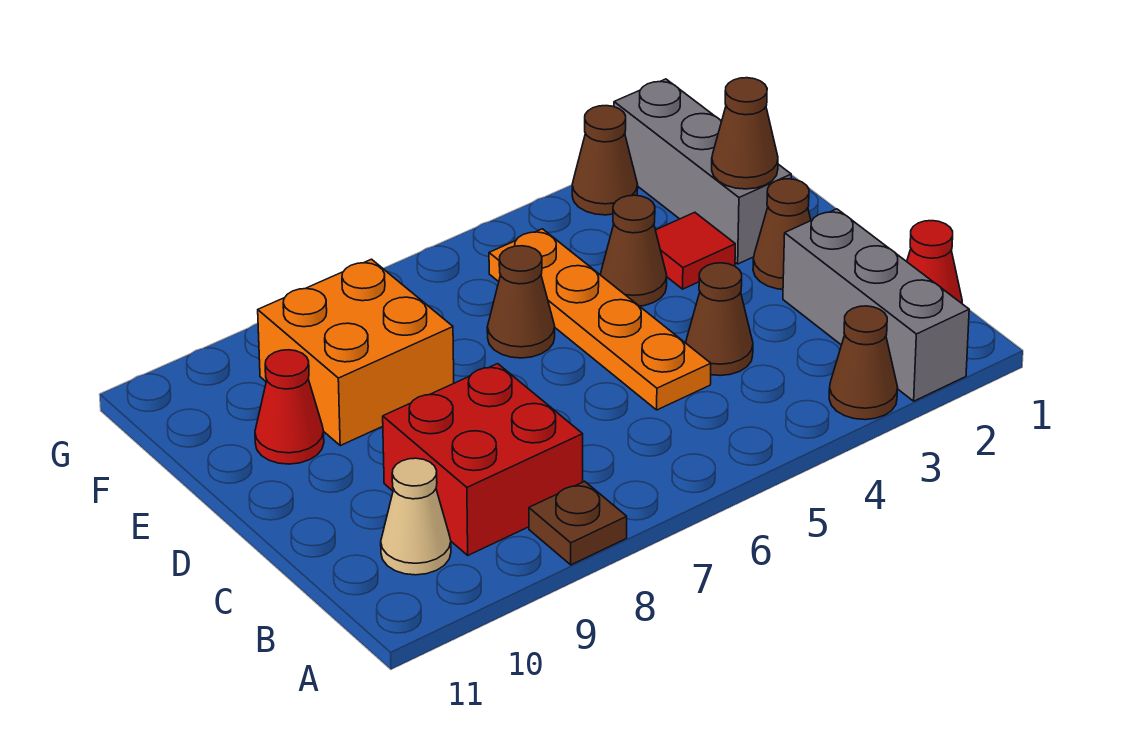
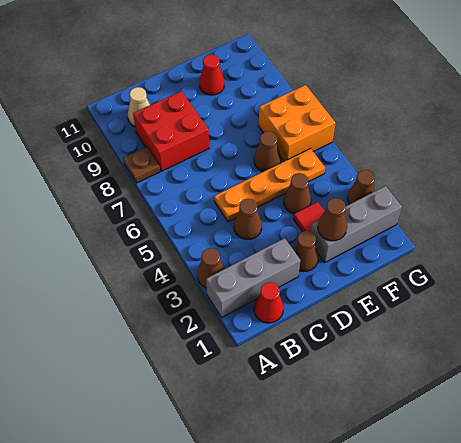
orange brick E8:F9 level 1 -> orange brick F6:G7 level 1

